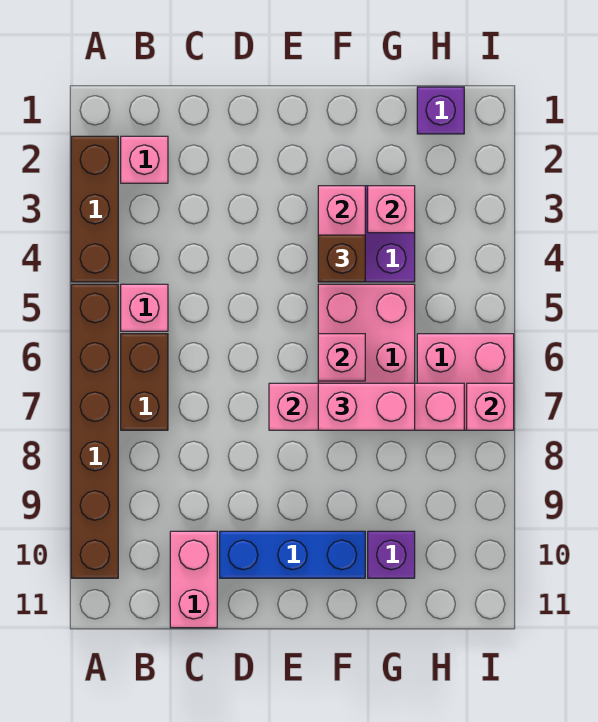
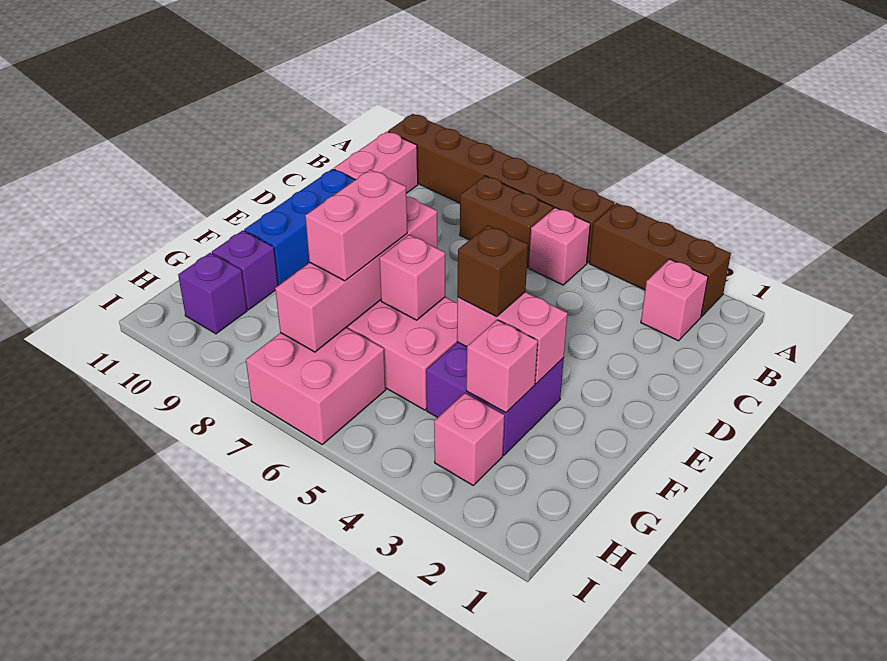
pink brick C10:C11 level 1 -> pink brick B10:C10 level 1
purple brick H1 level 1 -> purple brick H10 level 1
pink brick I7 level 2 -> pink brick H3 level 1

